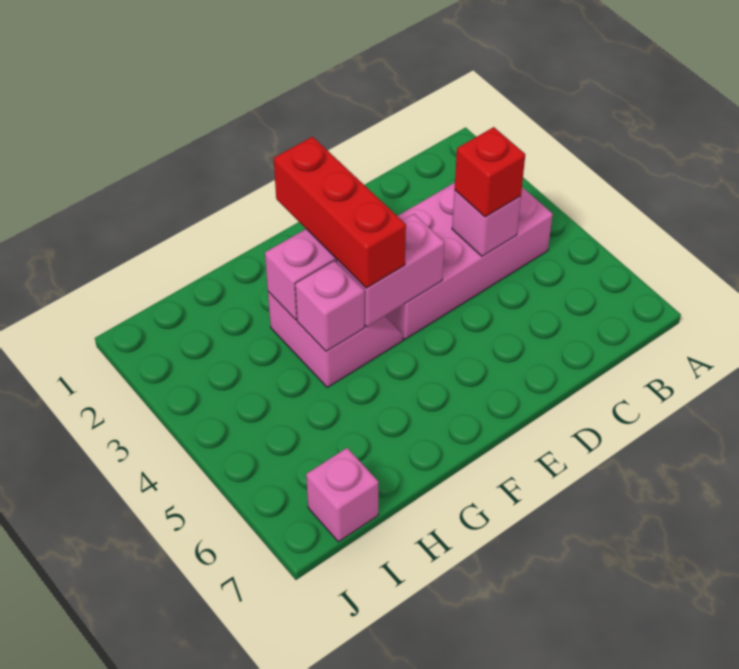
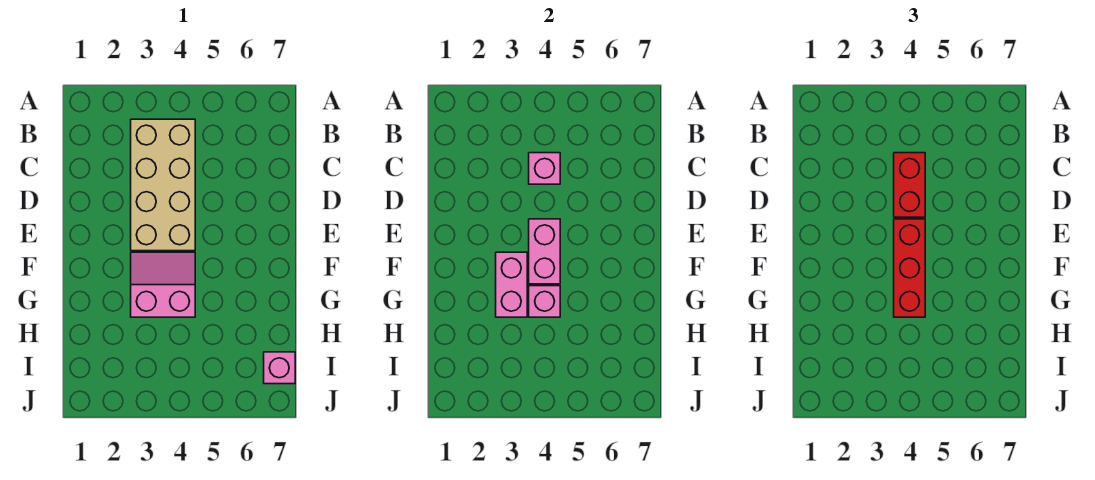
pink brick B3:E4 level 1 -> tan brick B3:E4 level 1
red brick C4 level 3 -> red brick C4:D4 level 3
red brick F2:F4 level 3 -> red brick E4:G4 level 3

